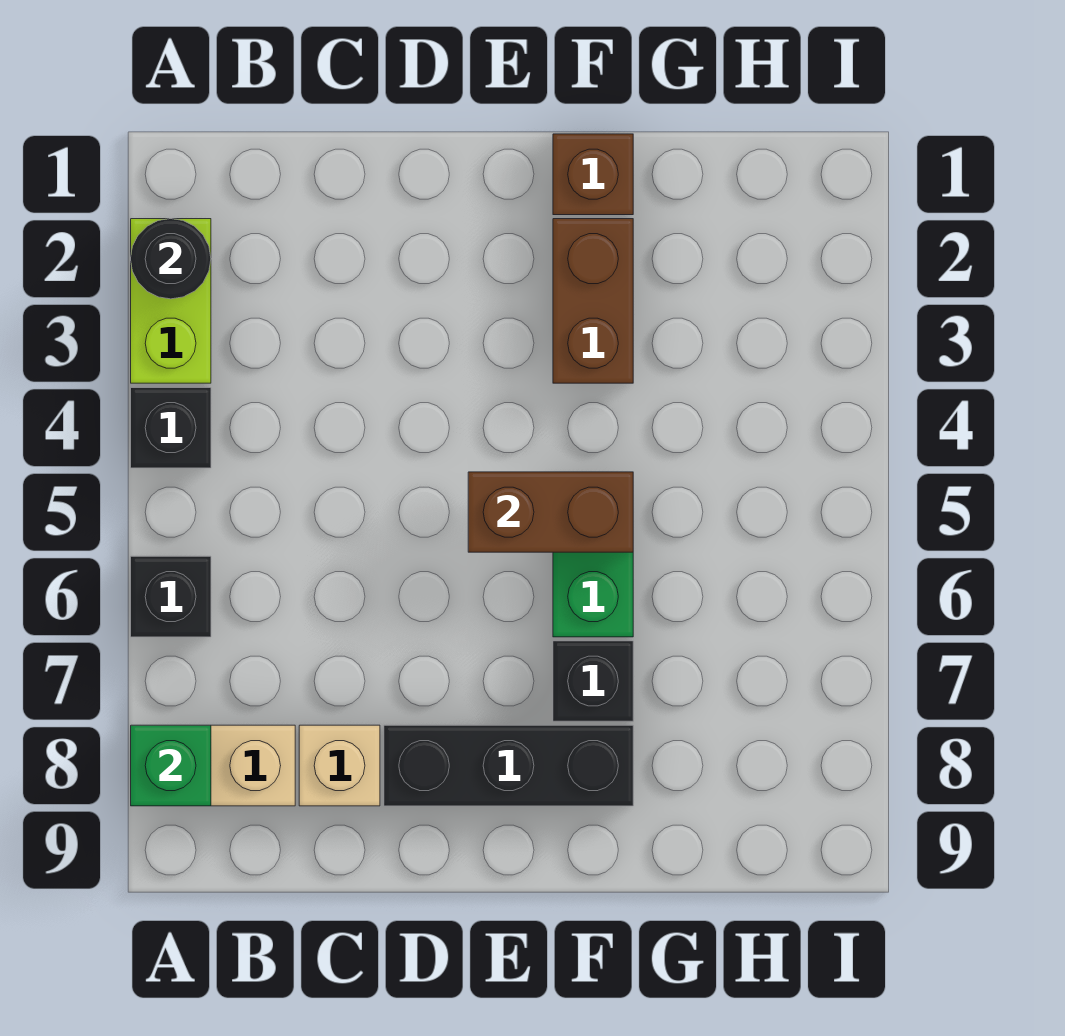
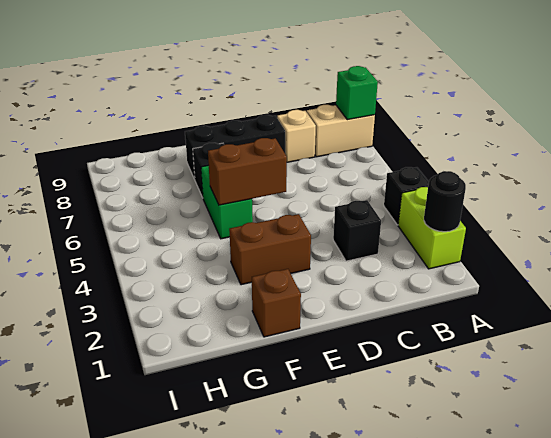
black brick A6 level 1 -> black brick C3 level 1
brown brick F2:F3 level 1 -> brown brick E3:F3 level 1

